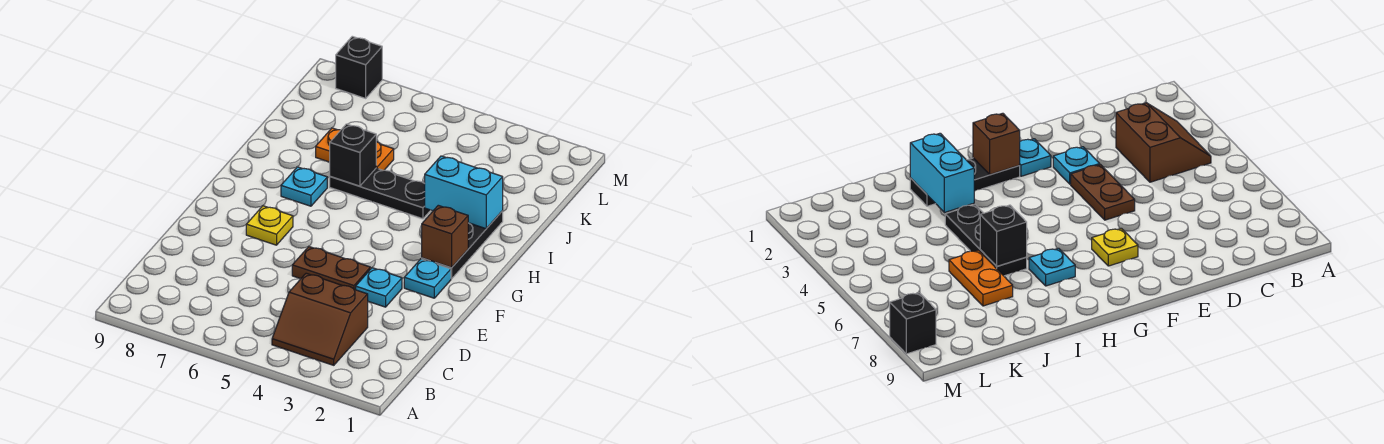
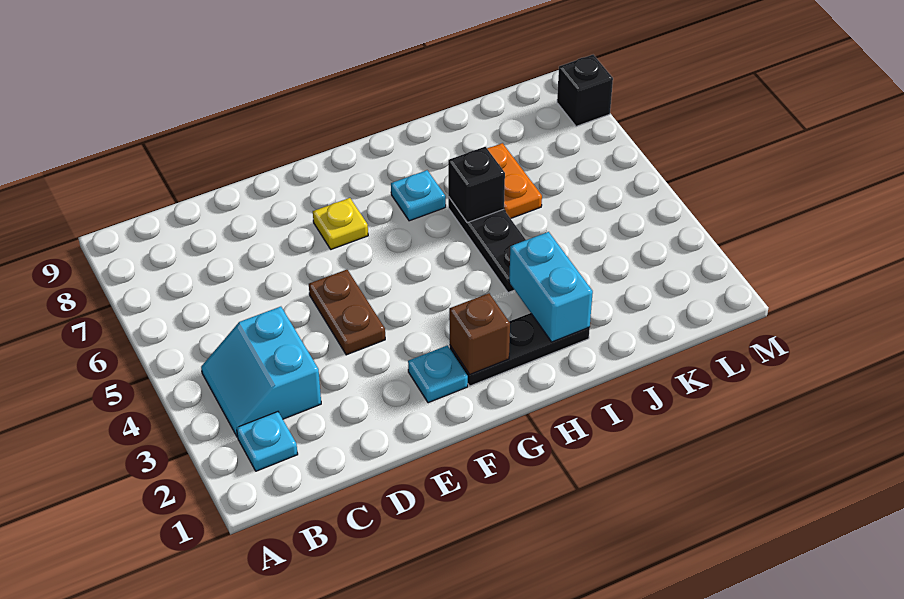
brown slope B3:C4 level 1 top C -> cyan slope B3:C4 level 1 top C
cyan plate E3 level 1 -> cyan plate B2 level 1

